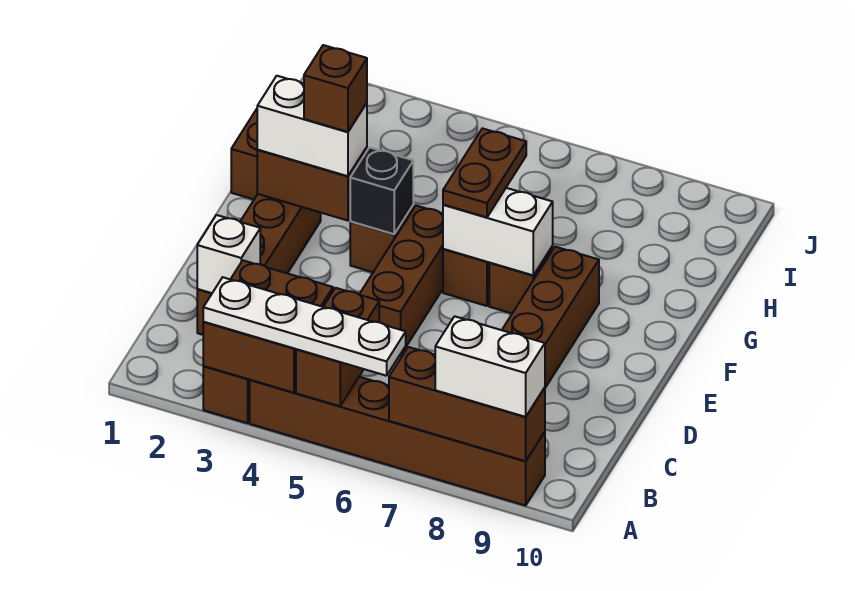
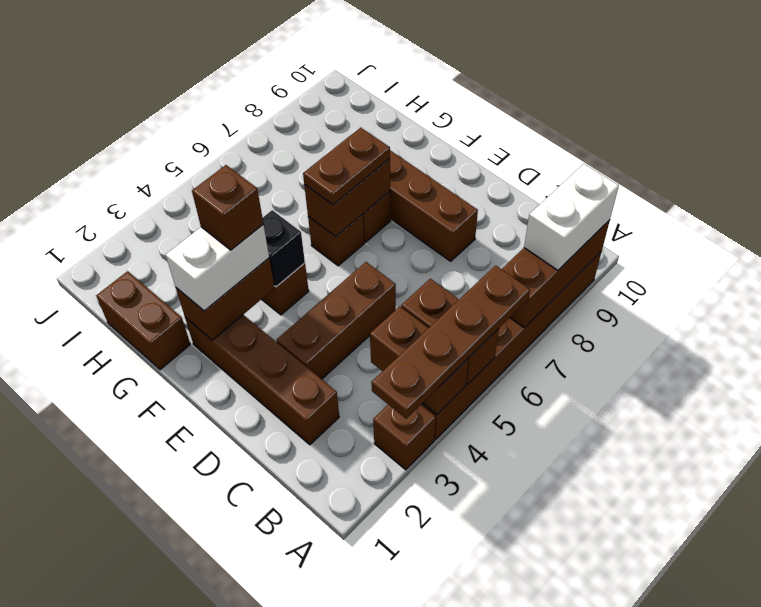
brown brick A3:B4 level 2 -> brown brick A4:B4 level 2
white plate A3:A6 level 3 -> brown plate A3:A6 level 3
white brick C2 level 2 -> none
brown brick D5:F5 level 1 -> brown brick D3:D5 level 1
white brick F6:F7 level 2 -> brown brick F6:F7 level 2
brown plate F6:G6 level 3 -> brown plate F6:F7 level 3

